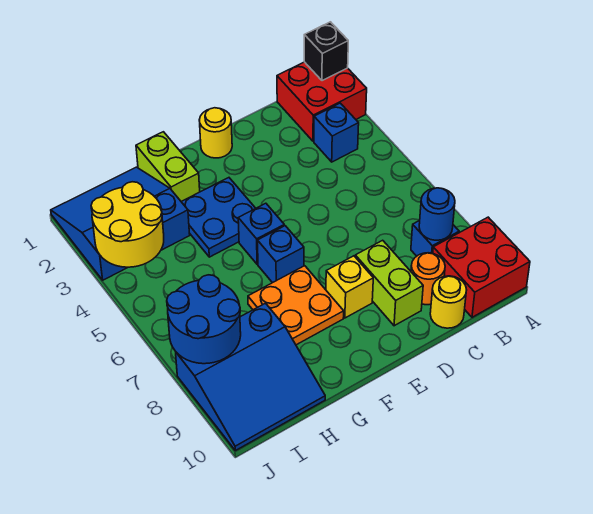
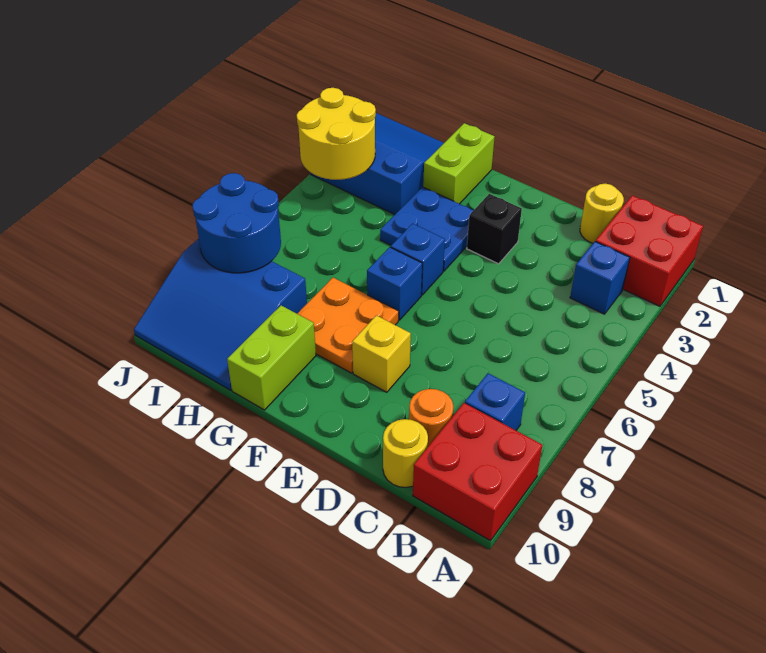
black brick A1 level 2 -> black brick E3 level 1
blue round brick B8 level 2 -> none
lime brick D8:D9 level 1 -> lime brick G9:G10 level 1
yellow round brick E1 level 1 -> yellow round brick C1 level 1

